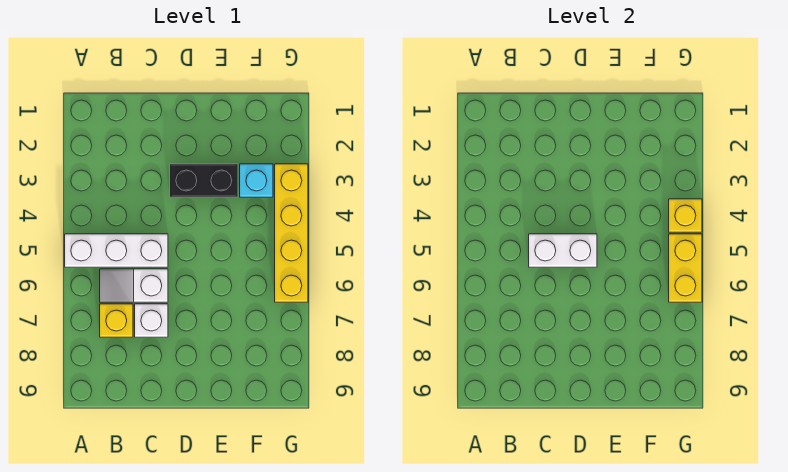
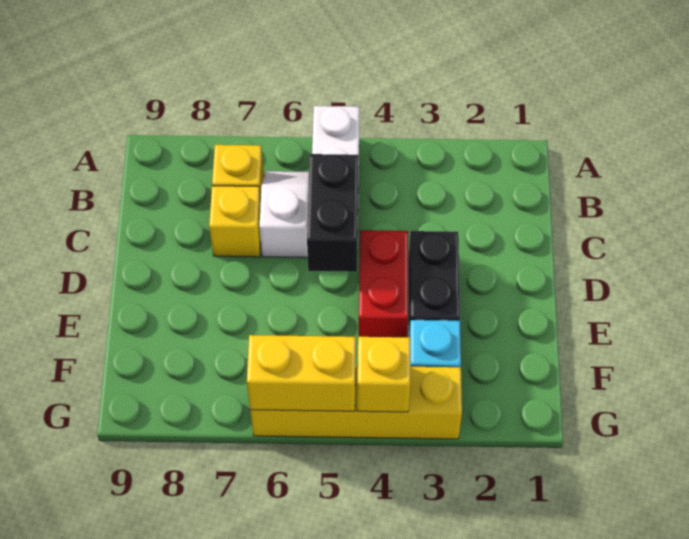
white brick C5:D5 level 2 -> black brick C5:D5 level 2
white brick C7 level 1 -> yellow brick C7 level 1
none -> red brick D4:E4 level 1

